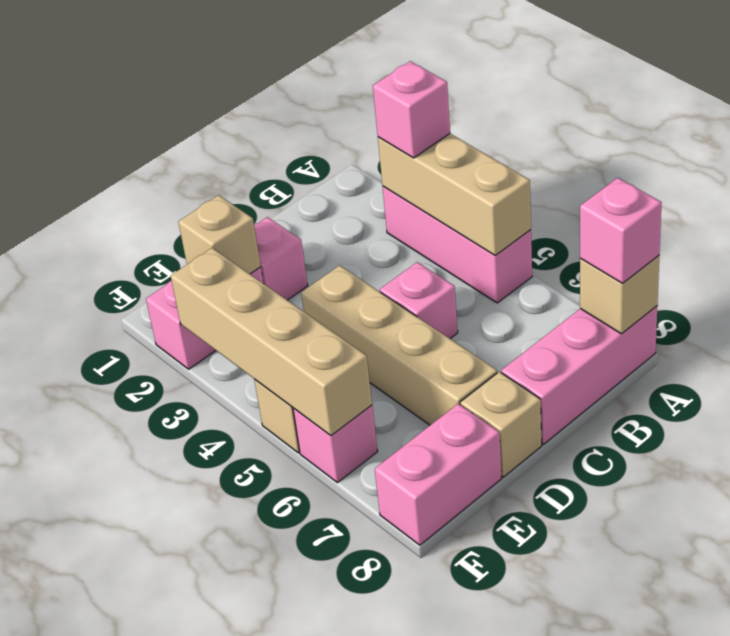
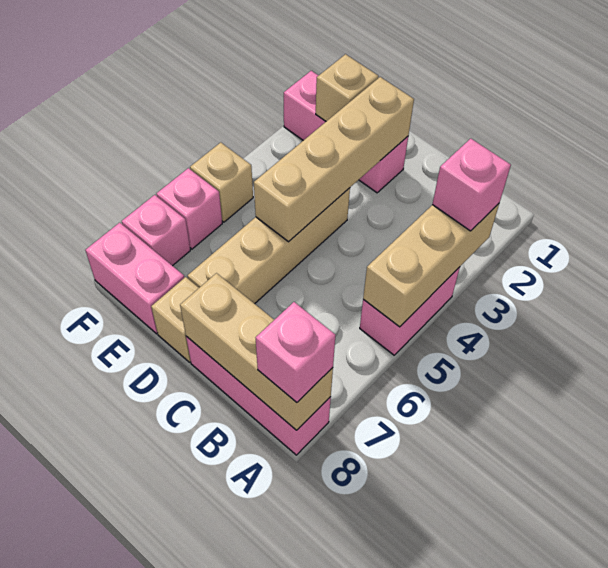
pink brick A3:A5 level 1 -> pink brick A4:A5 level 1
tan brick A8 level 2 -> tan brick A8:C8 level 2
pink brick C5 level 1 -> pink brick F7 level 1
tan brick F3:F6 level 2 -> tan brick D2:D5 level 2

